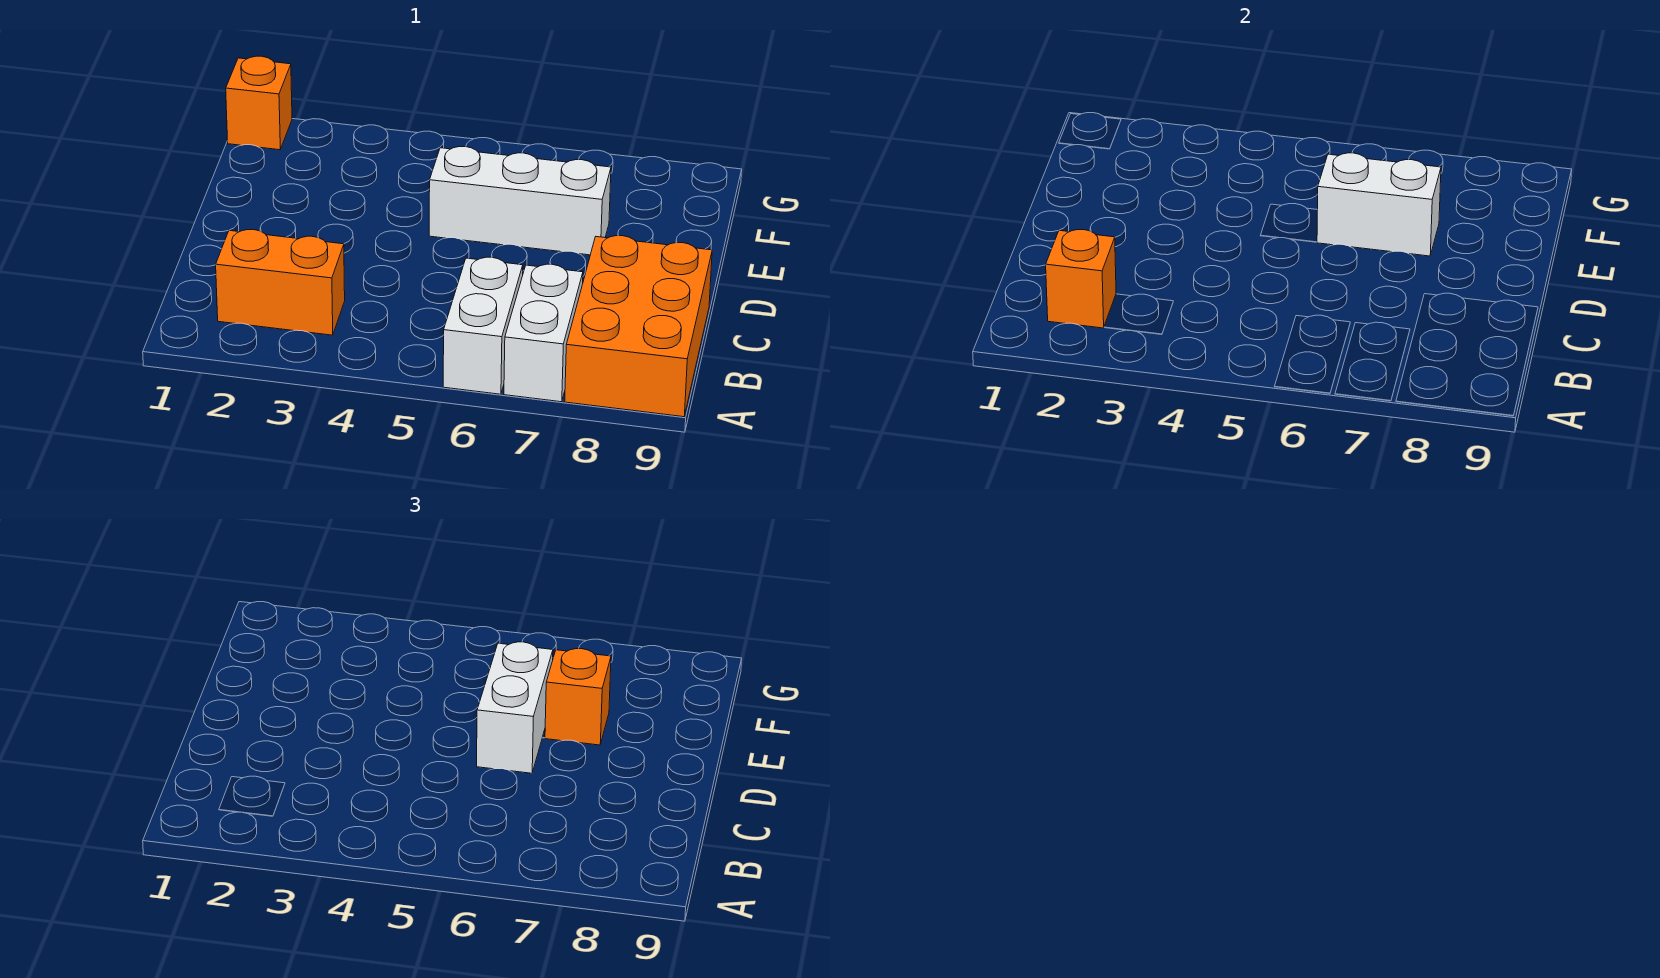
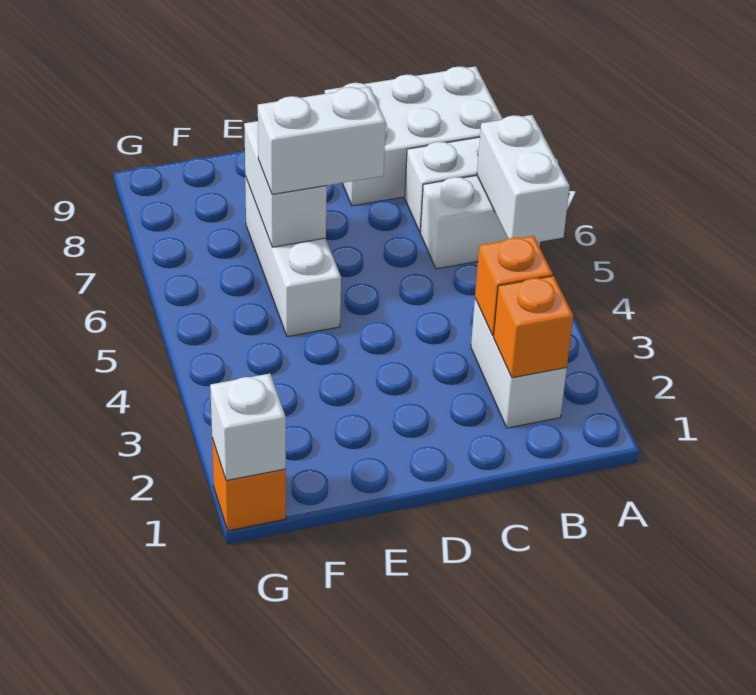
none -> white brick A5:A6 level 2
orange brick A8:C9 level 1 -> white brick A8:C9 level 1
orange brick B2:B3 level 1 -> white brick B2:B3 level 1
orange brick E7 level 3 -> orange brick B3 level 2
none -> white brick G1 level 2

